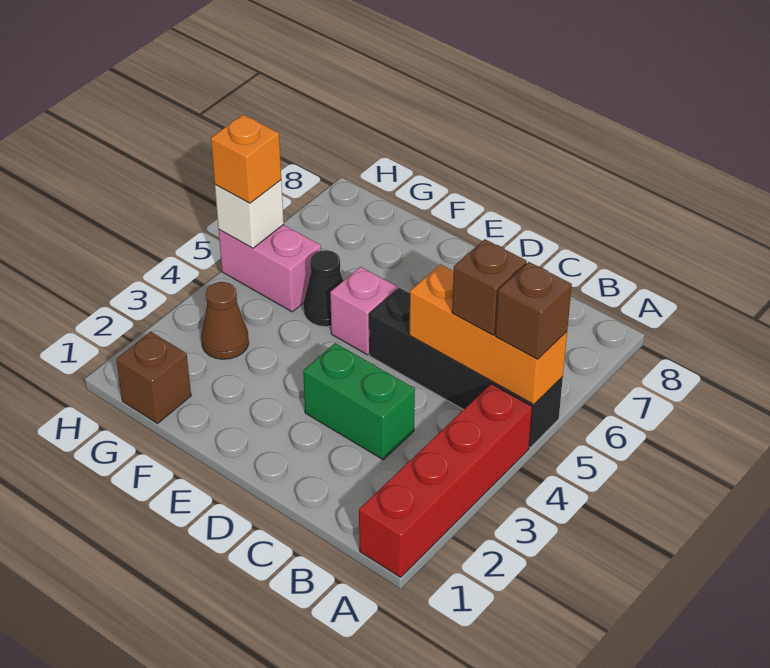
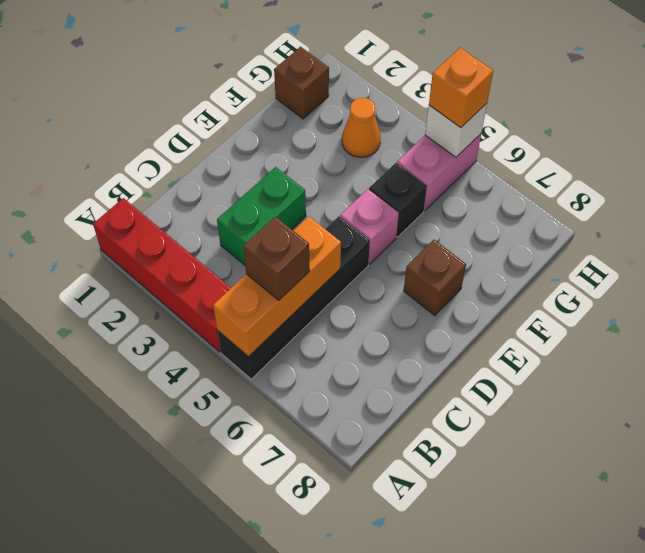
brown brick A5 level 3 -> brown brick E7 level 1
black cone F5 level 1 -> black brick F5 level 1
brown cone G3 level 1 -> orange cone G3 level 1

